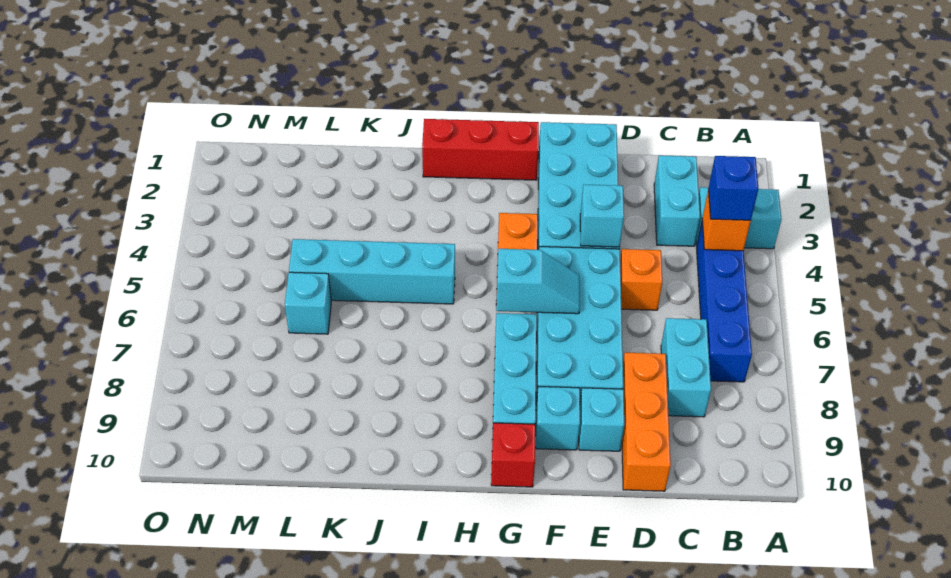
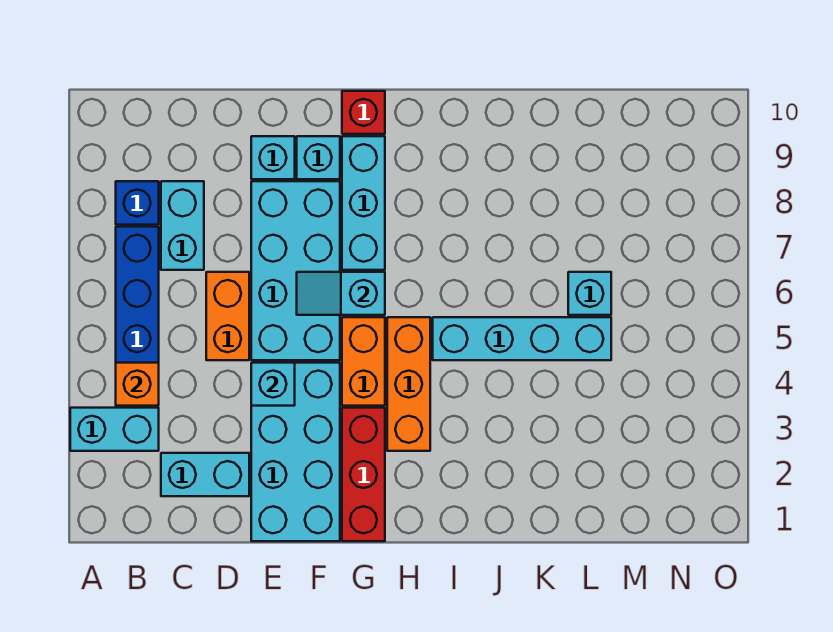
blue brick B4 level 3 -> blue brick B8 level 1
cyan brick C2:C3 level 1 -> cyan brick C2:D2 level 1
orange brick D5 level 1 -> orange brick D5:D6 level 1
orange brick D8:D10 level 1 -> orange brick H3:H5 level 1
red brick G1:I1 level 1 -> red brick G1:G3 level 1

